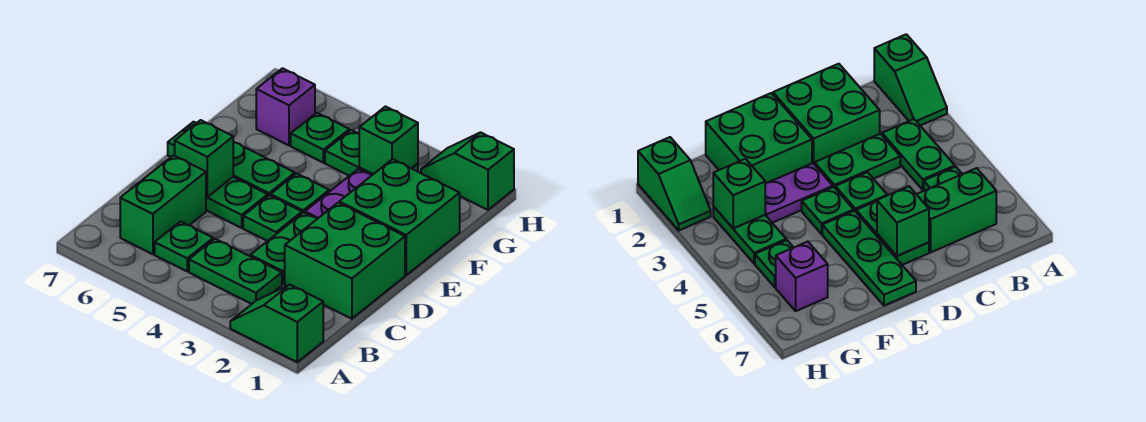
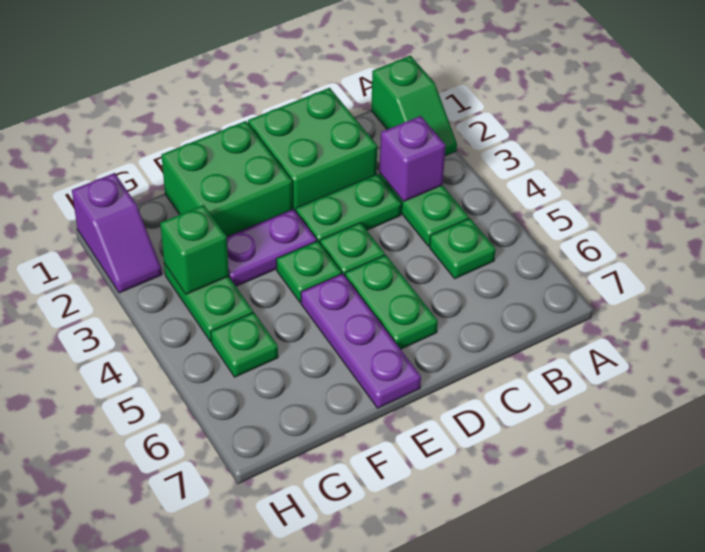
green brick B6:C6 level 1 -> none
green brick D6 level 2 -> none
green plate E5:E7 level 1 -> purple plate E5:E7 level 1
purple brick G6 level 1 -> purple brick B3 level 2
green slope H1:H2 level 1 top 1 -> purple slope H1:H2 level 1 top 1

